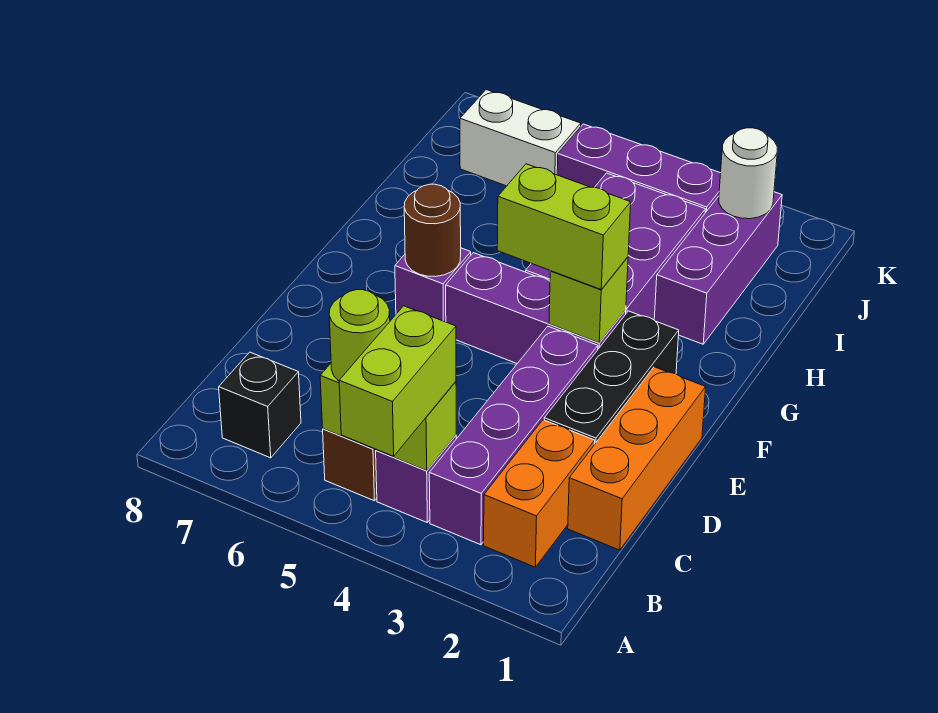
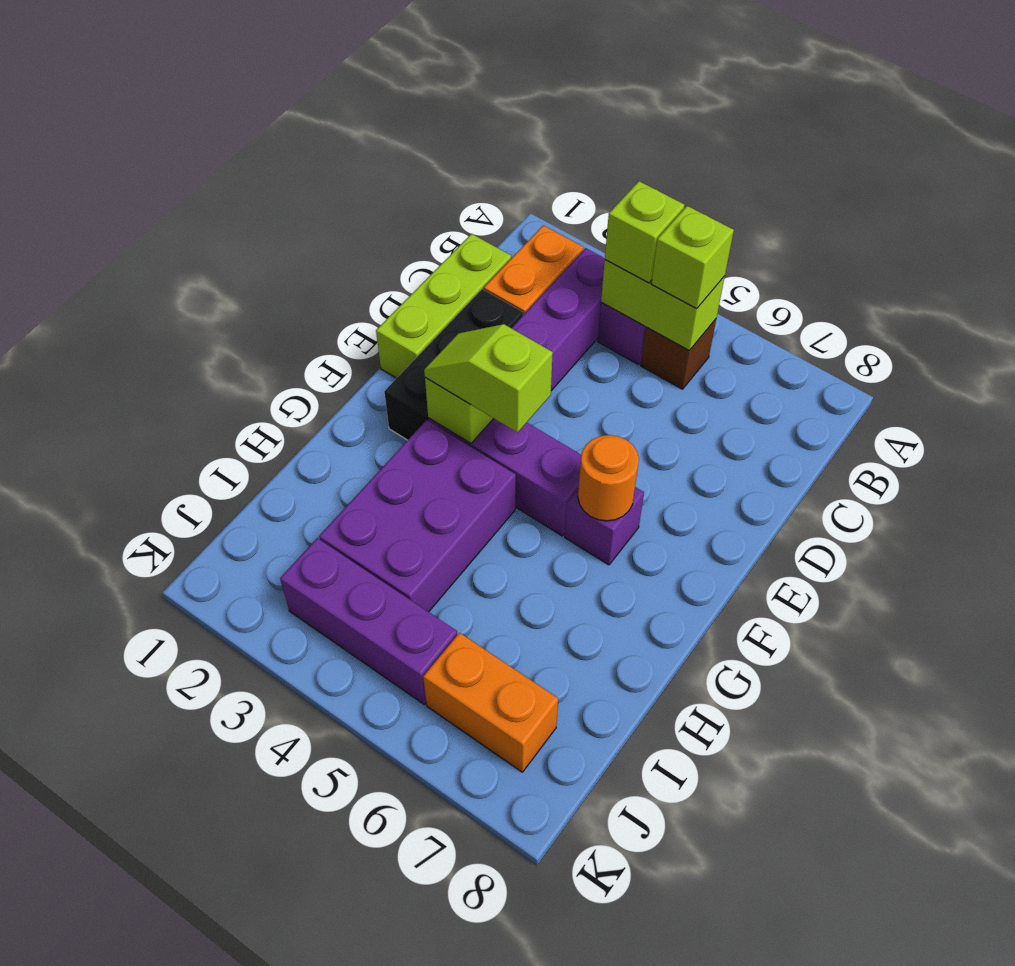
lime brick A4:B4 level 3 -> lime brick B4 level 3
lime round brick B5 level 3 -> lime brick B5 level 3
black brick B7 level 1 -> none
orange brick C1:E1 level 1 -> lime brick C1:E1 level 1
lime brick F3:F4 level 3 -> lime slope F3:F4 level 3 top 4
brown round brick F6 level 2 -> orange round brick F6 level 2
purple brick H2:J2 level 1 -> none
white round brick J2 level 2 -> none
white brick J6:J7 level 1 -> orange brick J6:J7 level 1

